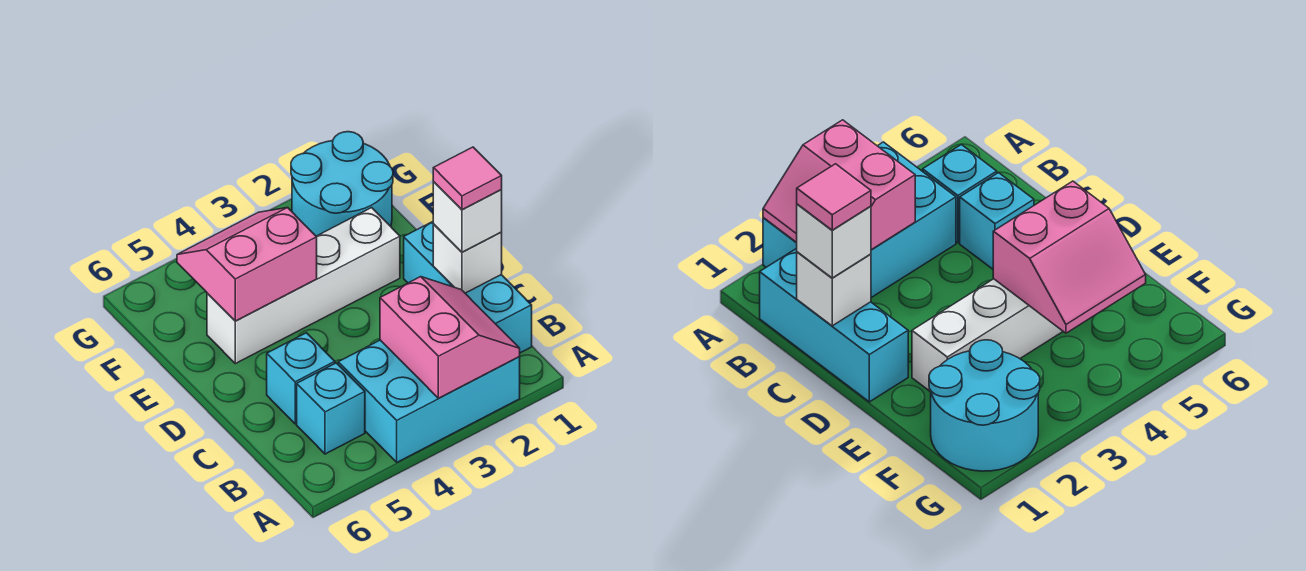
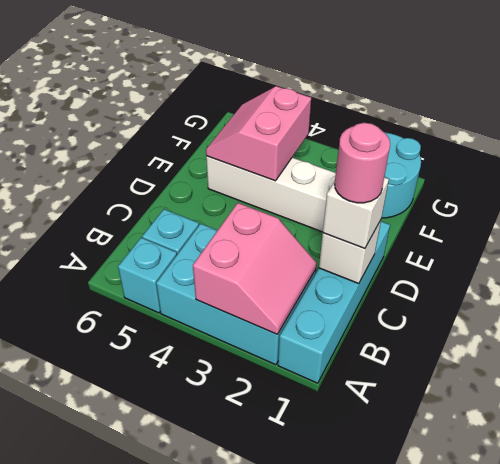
cyan brick B1:D1 level 1 -> cyan brick A1:D1 level 1
pink tile C1 level 4 -> pink round brick C1 level 4
cyan brick C5 level 1 -> cyan brick A5 level 1
pink slope E4:F5 level 2 top E -> pink slope E4:F5 level 2 top 4

